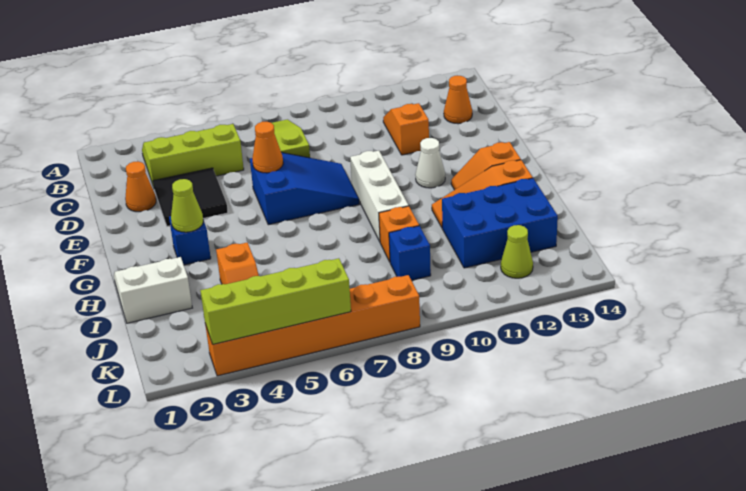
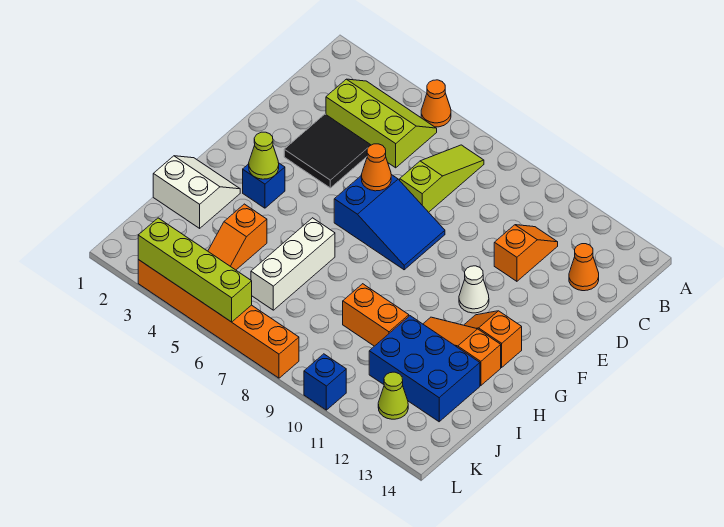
orange cone D2 level 1 -> orange cone A5 level 1
white brick F9:H9 level 1 -> white brick H6:J6 level 1
orange brick I9 level 1 -> orange brick I9:I10 level 1
blue brick J9 level 1 -> blue brick L10 level 1

